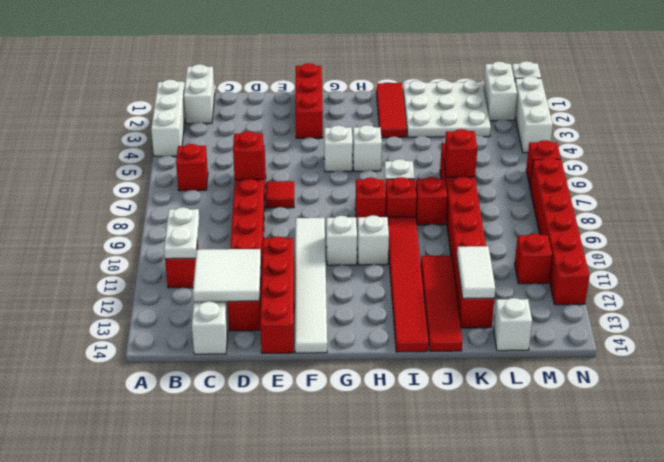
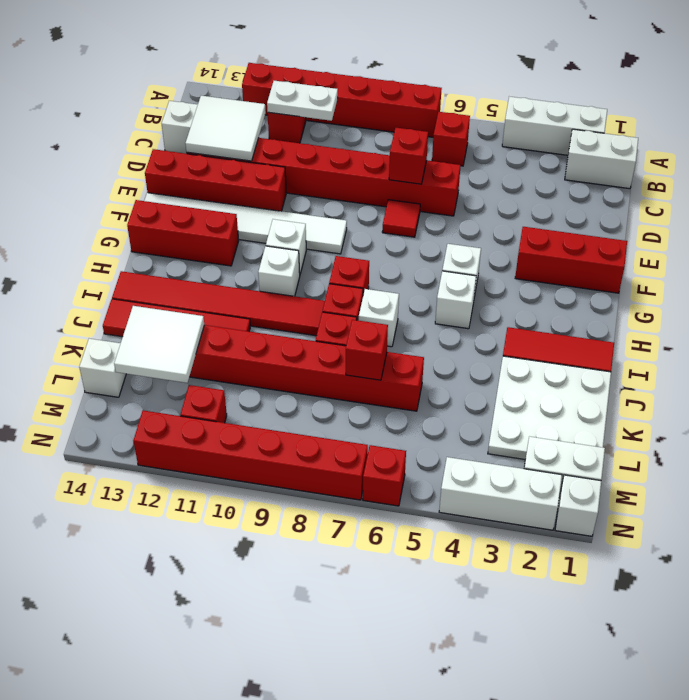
none -> red brick A7:A12 level 1
none -> red brick G12:G14 level 1
white tile K12:K13 level 2 -> white tile K12:L13 level 2

